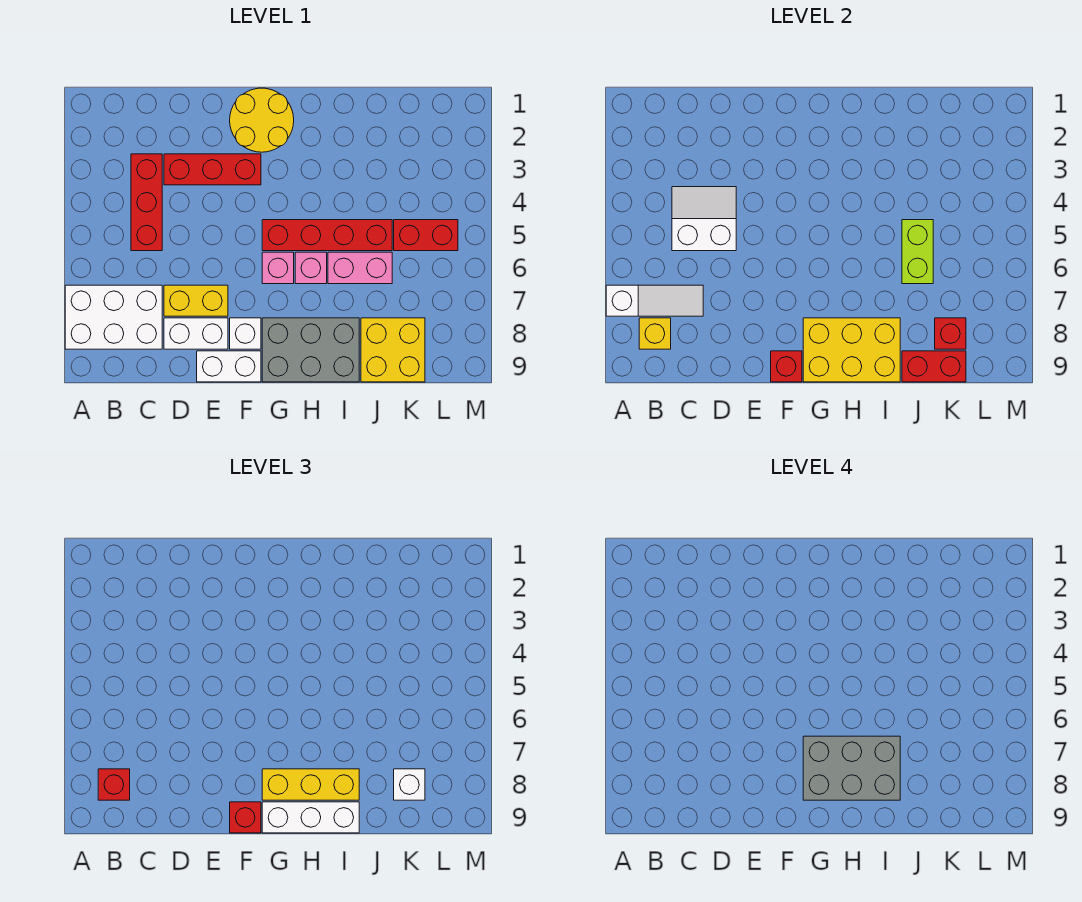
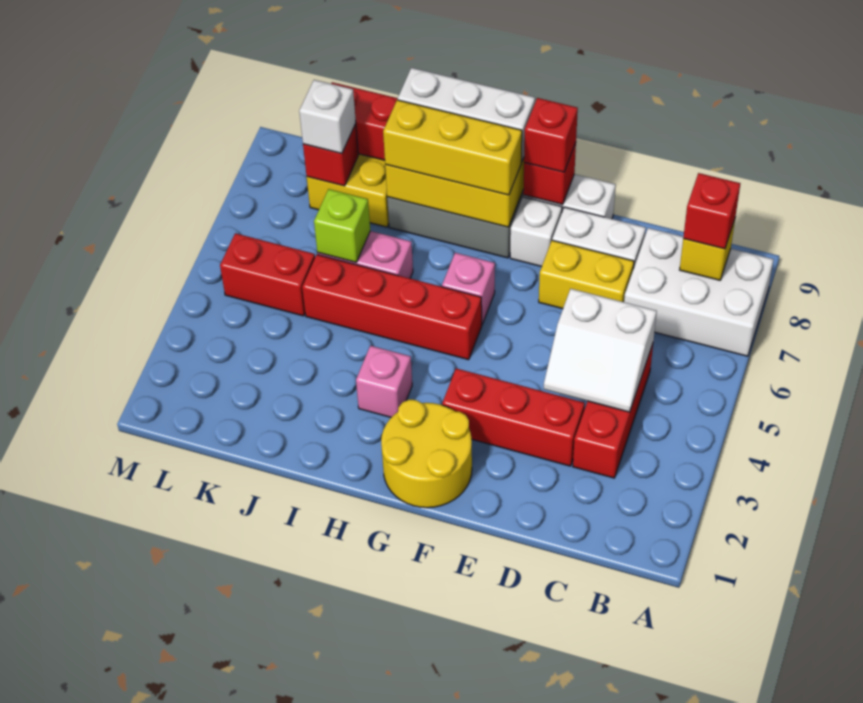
white slope A7:C7 level 2 top A -> none
grey brick G7:I8 level 4 -> none
pink brick H6 level 1 -> pink brick H3 level 1
lime brick J5:J6 level 2 -> lime brick J6 level 2

